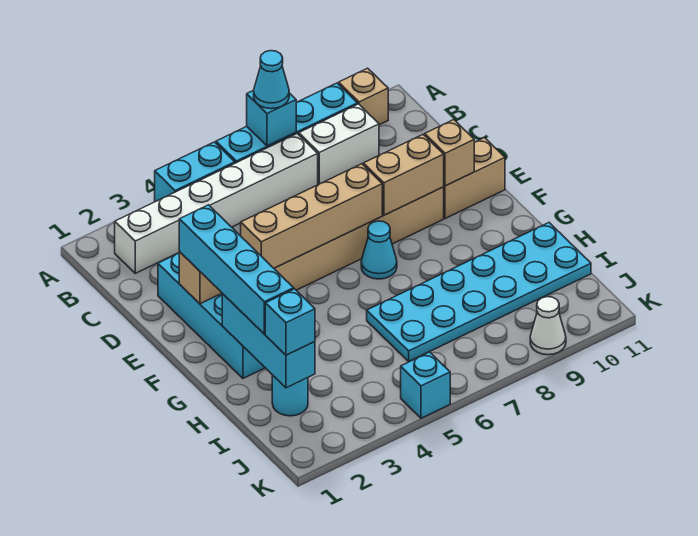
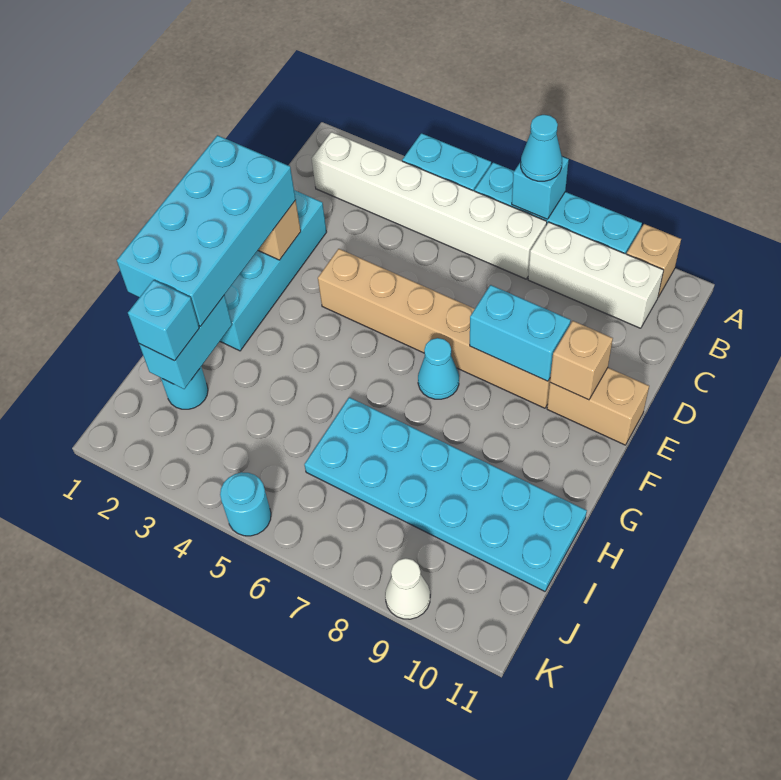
white brick B8:B9 level 1 -> white brick B8:B10 level 1
cyan brick E2:H2 level 3 -> cyan brick E1:H2 level 3
tan brick E4:E7 level 2 -> none
tan brick E8:E9 level 2 -> cyan brick E8:E9 level 2
cyan brick G2:I2 level 2 -> cyan brick H2:I2 level 2
cyan brick K5 level 1 -> cyan round brick K5 level 1

